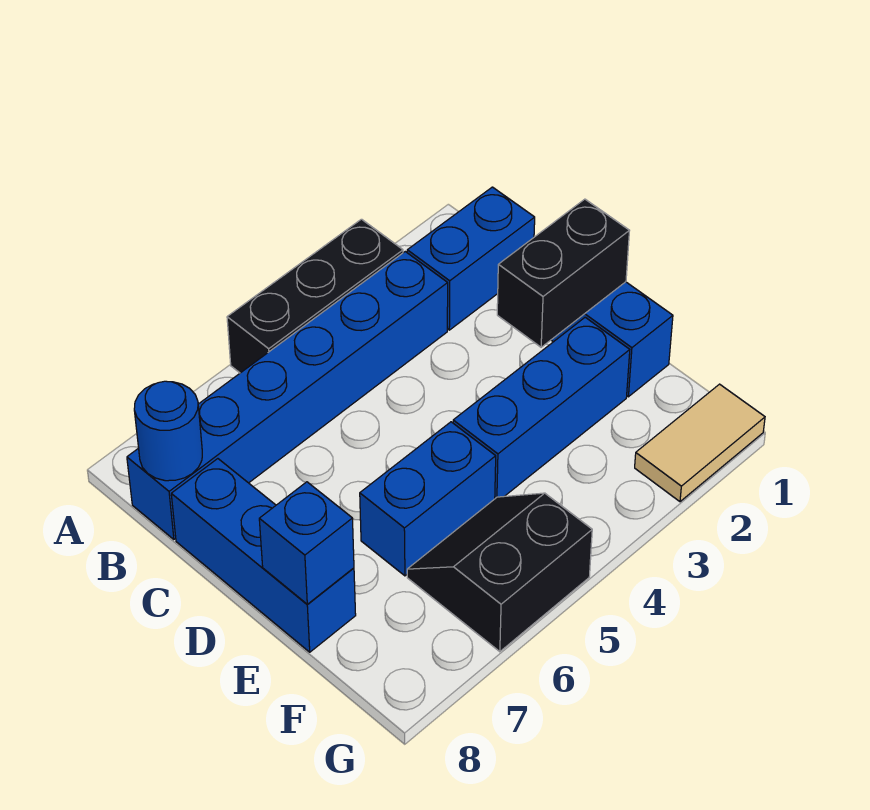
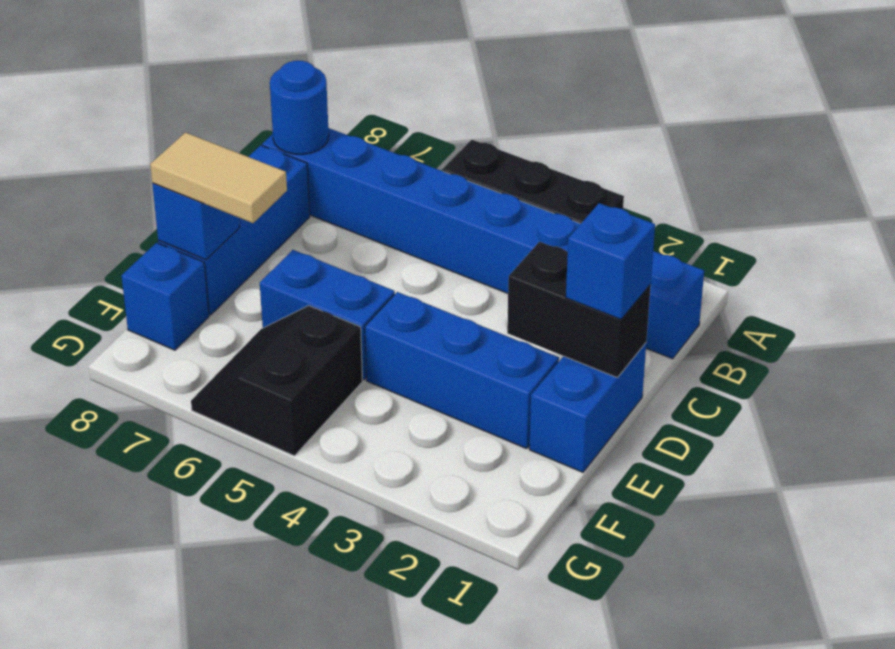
none -> blue brick D1 level 3
black slope F5:G6 level 1 top G -> black slope F5:G6 level 1 top 5
none -> blue brick F8 level 1
tan tile G1:G2 level 1 -> tan tile E7:E8 level 3

